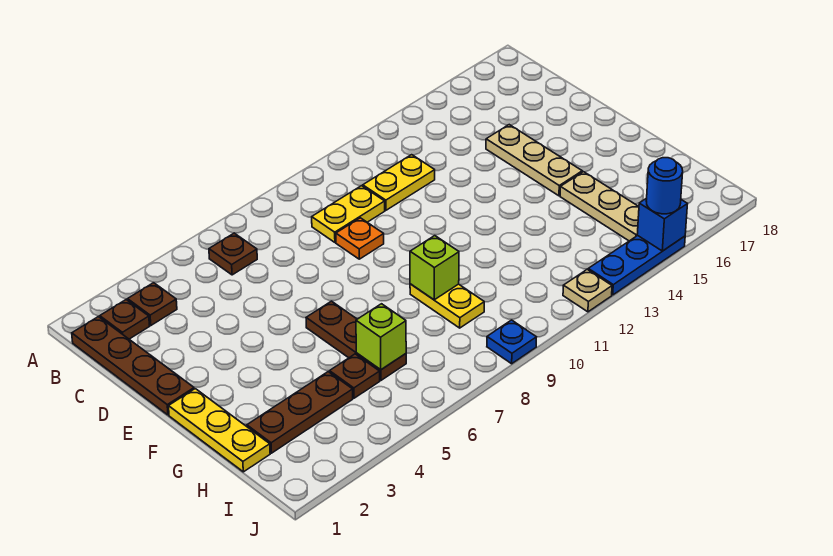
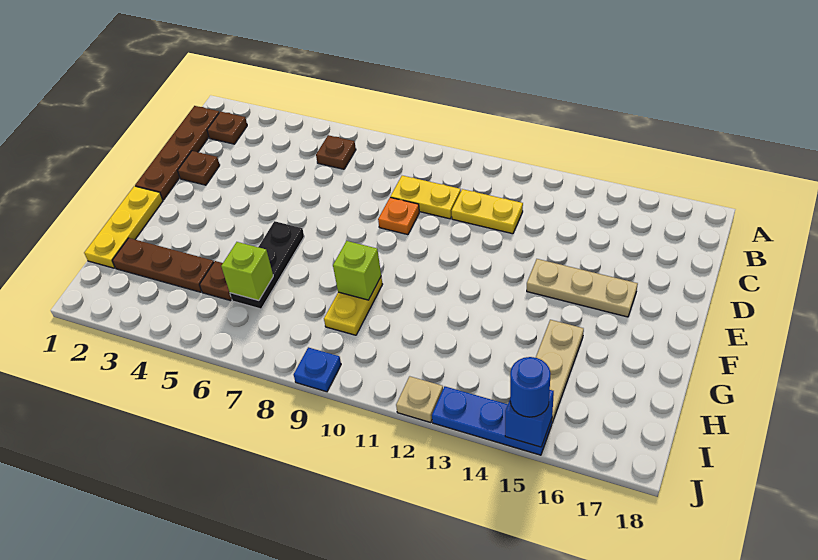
brown plate B3 level 1 -> brown plate D2 level 1
tan plate D15:F15 level 1 -> tan plate E14:E16 level 1
brown plate F6:H6 level 1 -> black plate F6:H6 level 1

